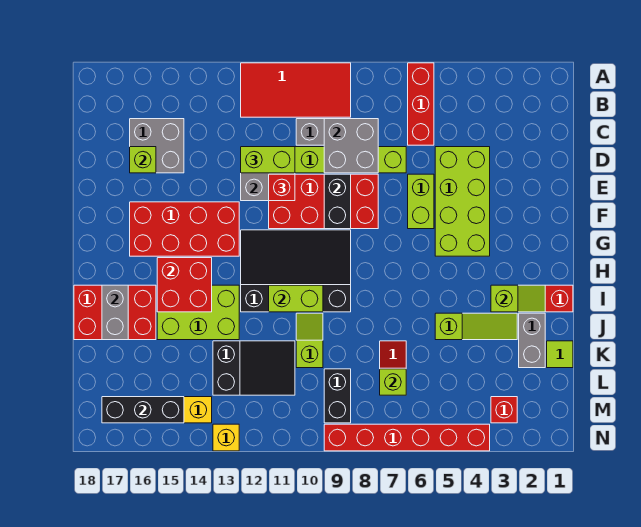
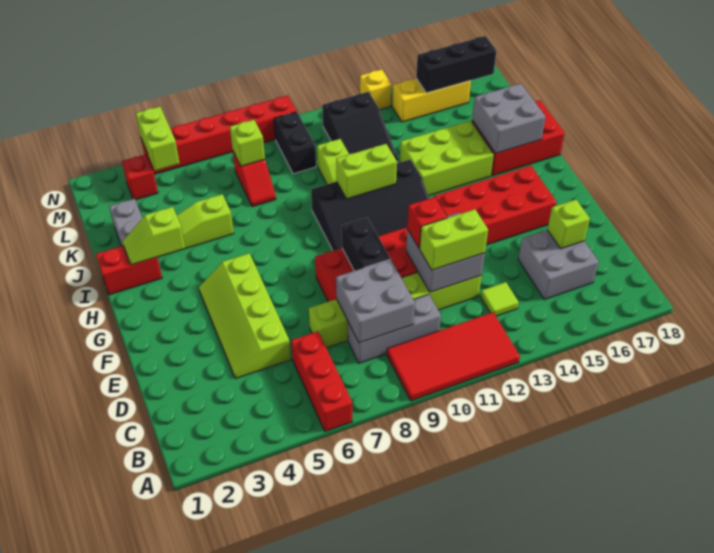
lime brick D4:G5 level 1 -> lime slope D4:G5 level 1 top 5
lime brick E6:F6 level 1 -> lime brick M4:N4 level 2
red brick H14:I15 level 2 -> none
grey brick I17:J17 level 2 -> grey brick I16:J17 level 2
lime tile K1 level 1 -> lime tile C13 level 1
black slope K11:L13 level 1 top 13 -> black slope K11:M12 level 1 top M

